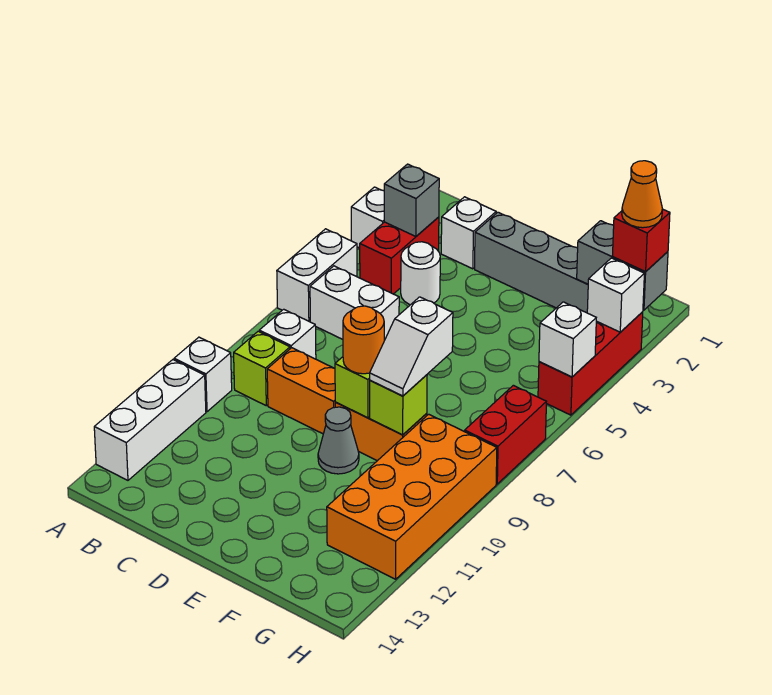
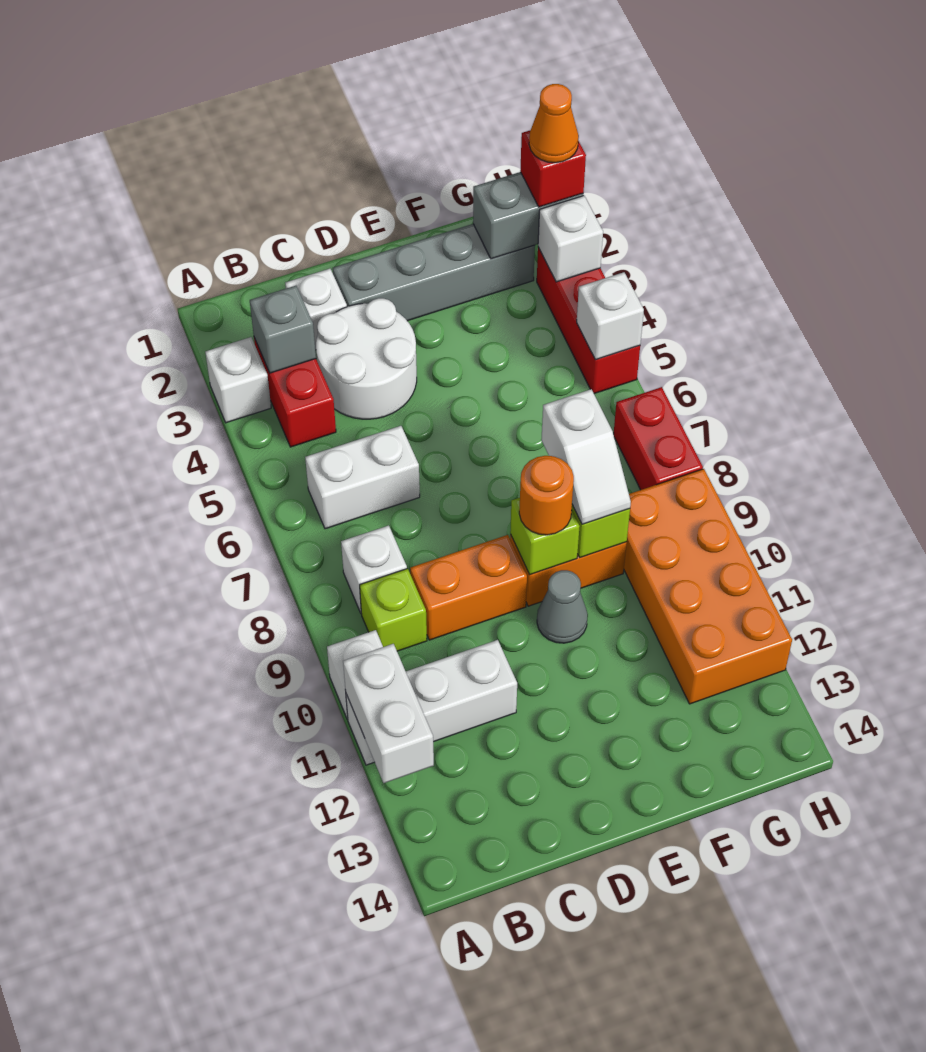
white brick A5:A6 level 1 -> white brick A11:A12 level 2
white brick A11:A13 level 1 -> white brick A11:C11 level 1
white round brick C4 level 1 -> white round brick C3:D4 level 1

